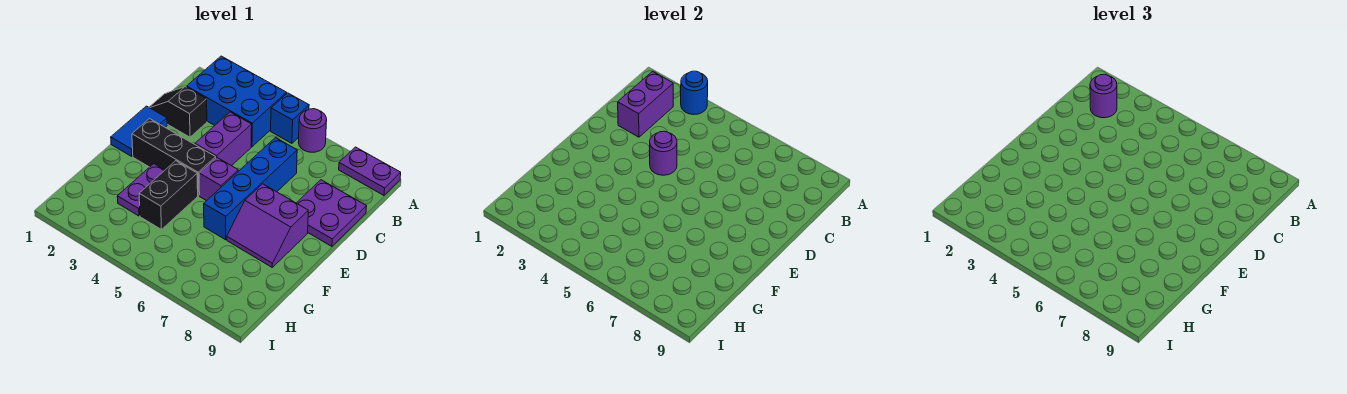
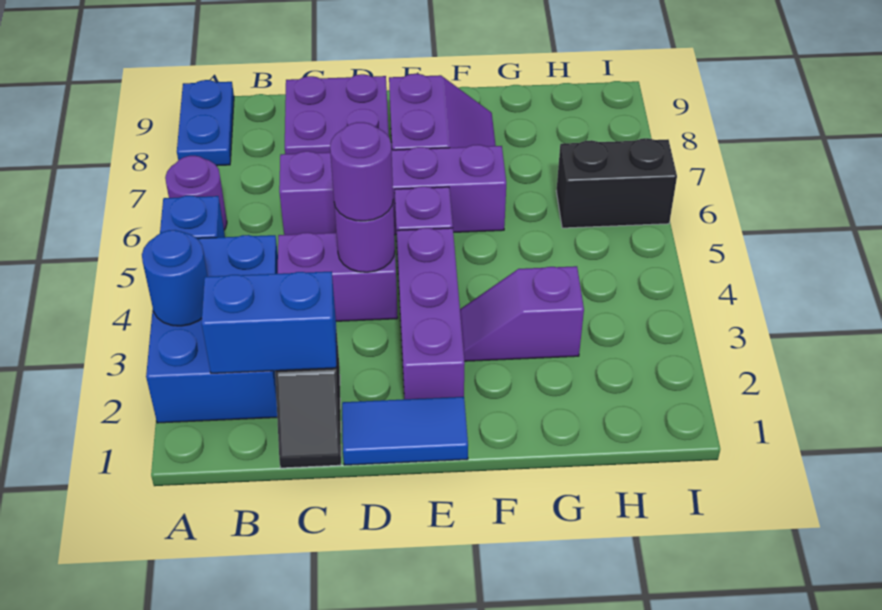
purple plate A8:A9 level 1 -> blue plate A8:A9 level 1
purple brick B2:C2 level 2 -> blue brick B2:C2 level 2
purple round brick B2 level 3 -> purple round brick D4 level 3
blue brick C6:F6 level 1 -> purple brick C6:F6 level 1
black brick E2:E4 level 1 -> purple brick E2:E4 level 1
purple plate F3:G3 level 1 -> purple slope F3:G3 level 1 top G
black brick F4:G4 level 1 -> black brick H6:I6 level 1

